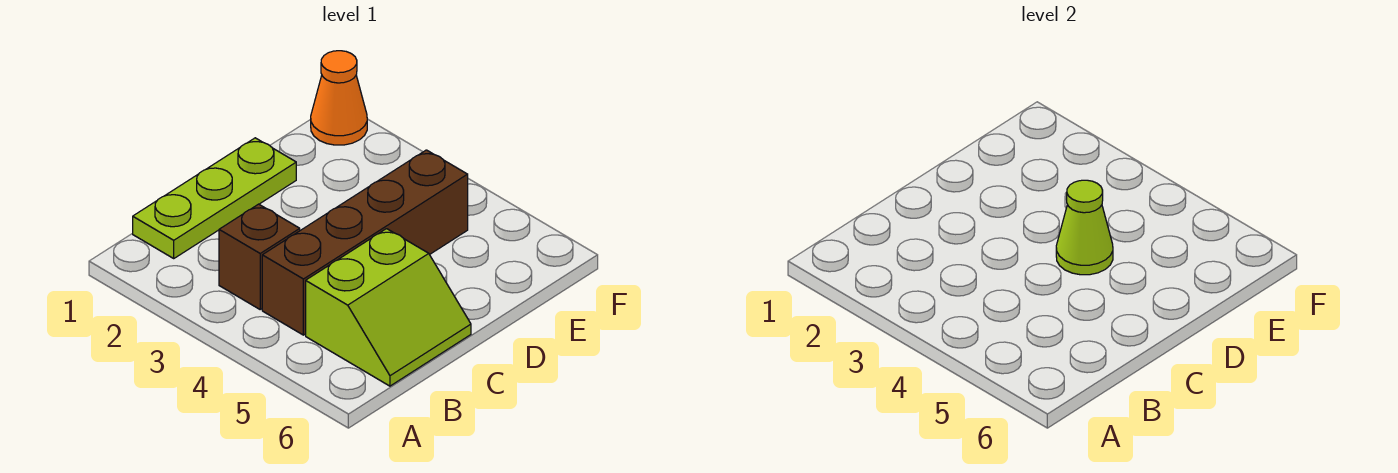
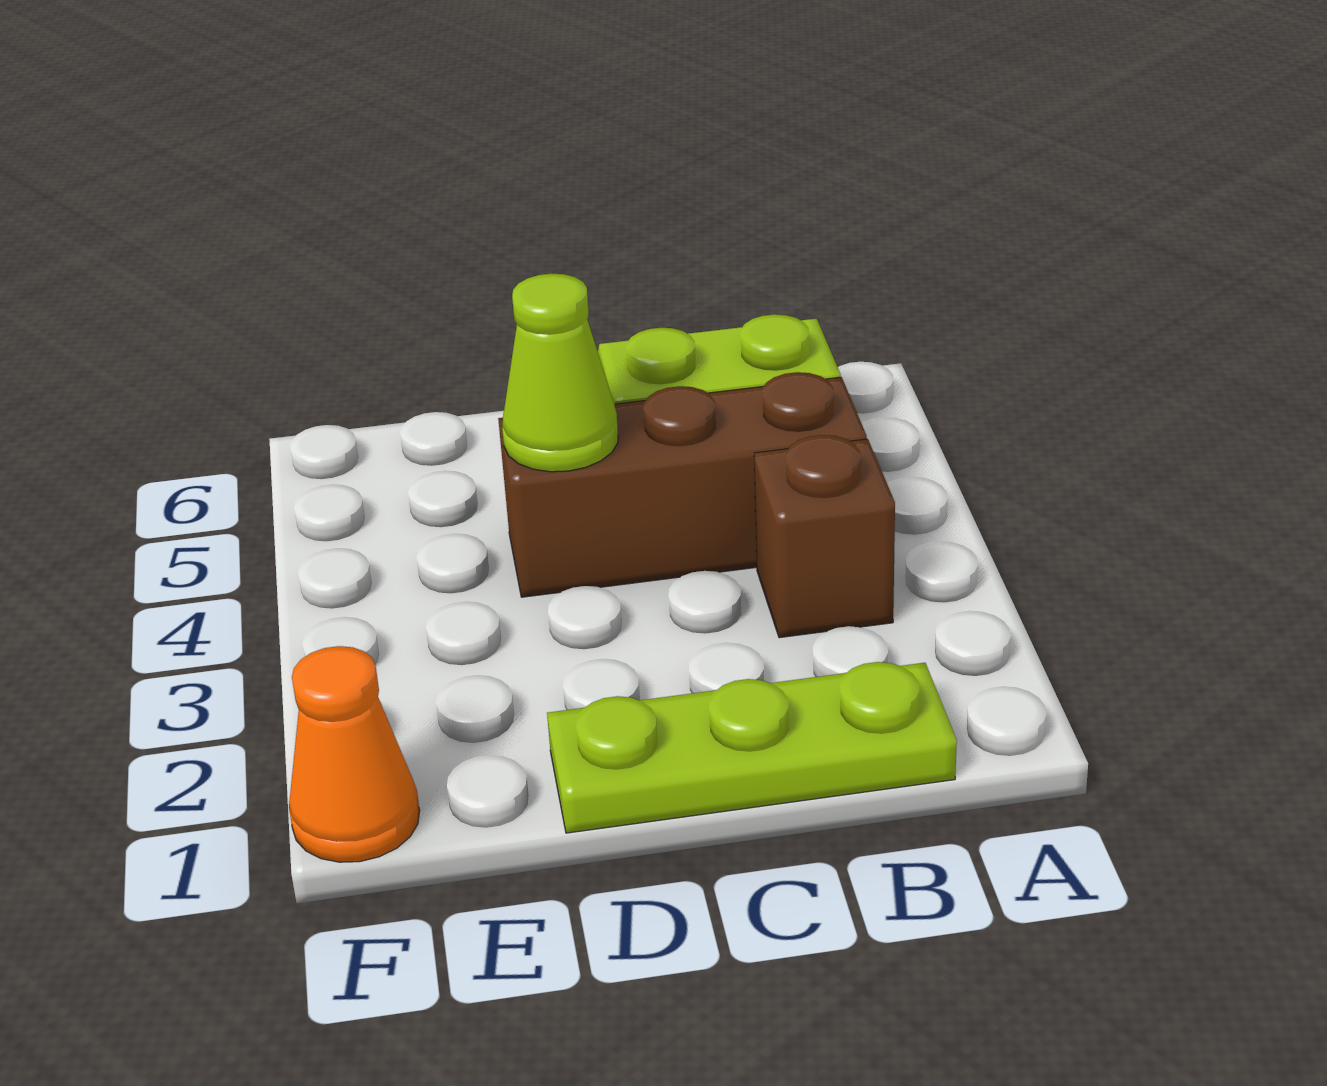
brown brick B4:E4 level 1 -> brown brick B4:D4 level 1

